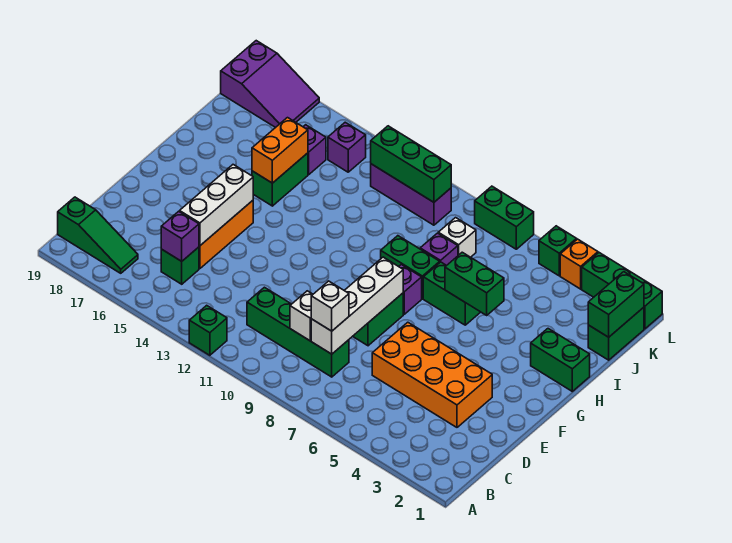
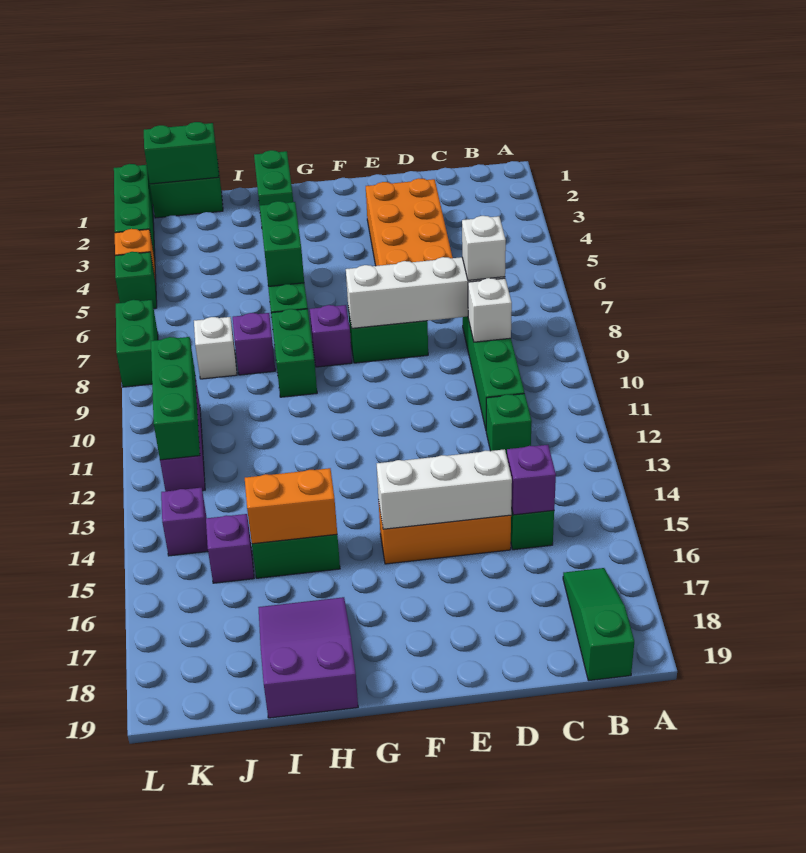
green brick A12 level 1 -> green brick C12 level 1
purple slope K17:L19 level 1 top 19 -> purple slope H17:I19 level 1 top 19

